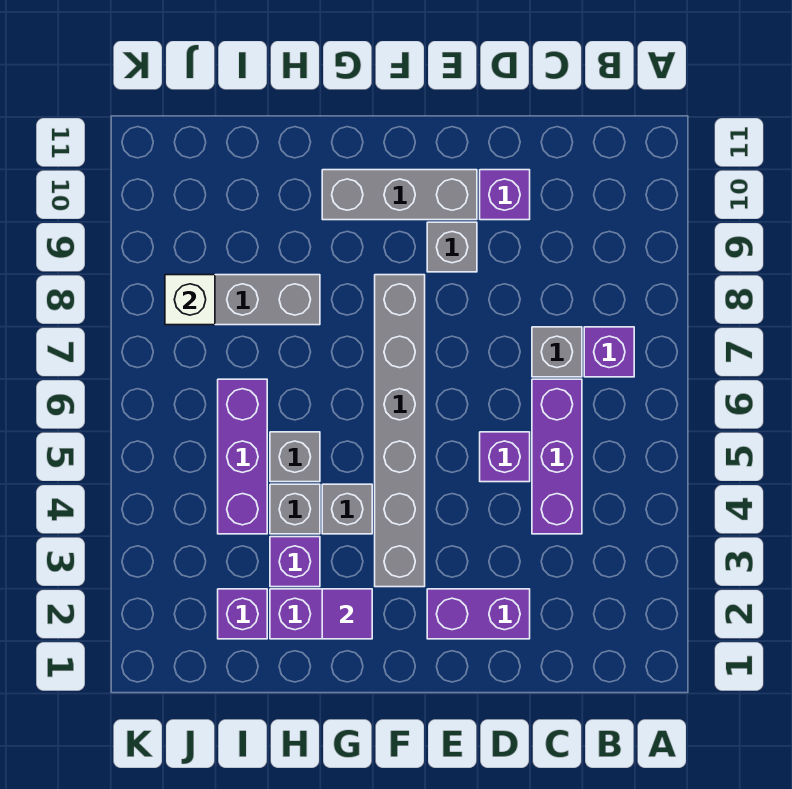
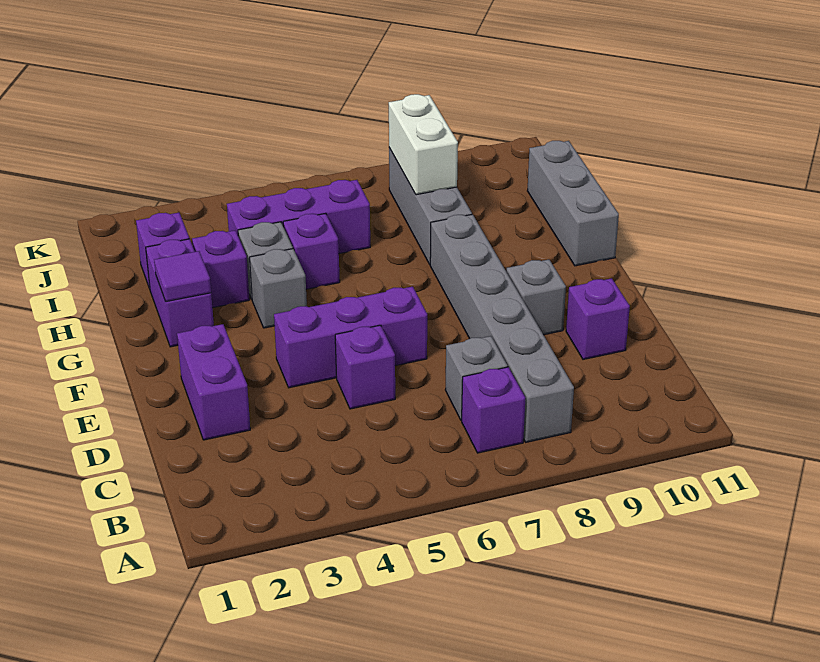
purple brick C4:C6 level 1 -> purple brick E4:E6 level 1
grey brick E10:G10 level 1 -> grey brick G11:I11 level 1
grey brick F3:F8 level 1 -> grey brick B8:G8 level 1
grey brick H5 level 1 -> purple brick H5 level 1
white brick J8 level 2 -> white brick I8:J8 level 2

